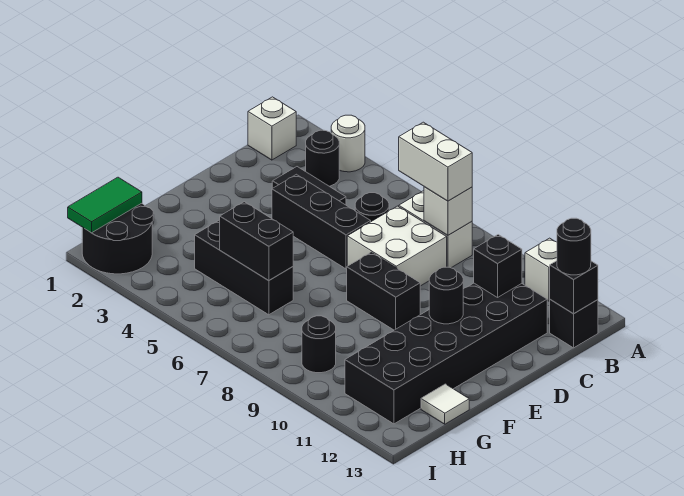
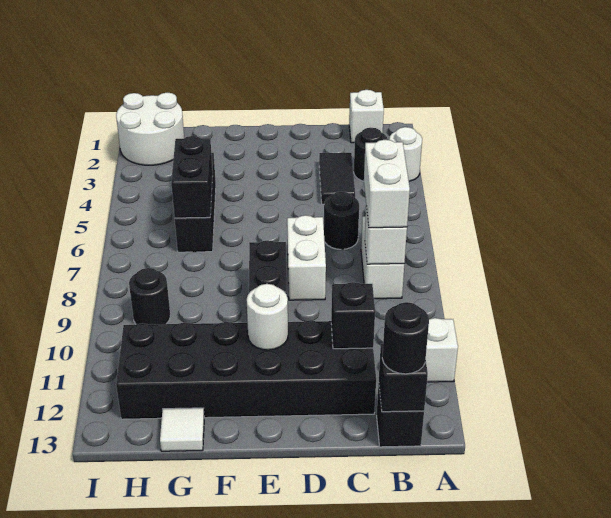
white brick C7:D8 level 1 -> white brick D7:D8 level 1
black brick D4:D6 level 1 -> none
black round brick E11 level 2 -> white round brick E11 level 2
black round brick H1:I2 level 1 -> white round brick H1:I2 level 1
green tile H1:I1 level 2 -> none

